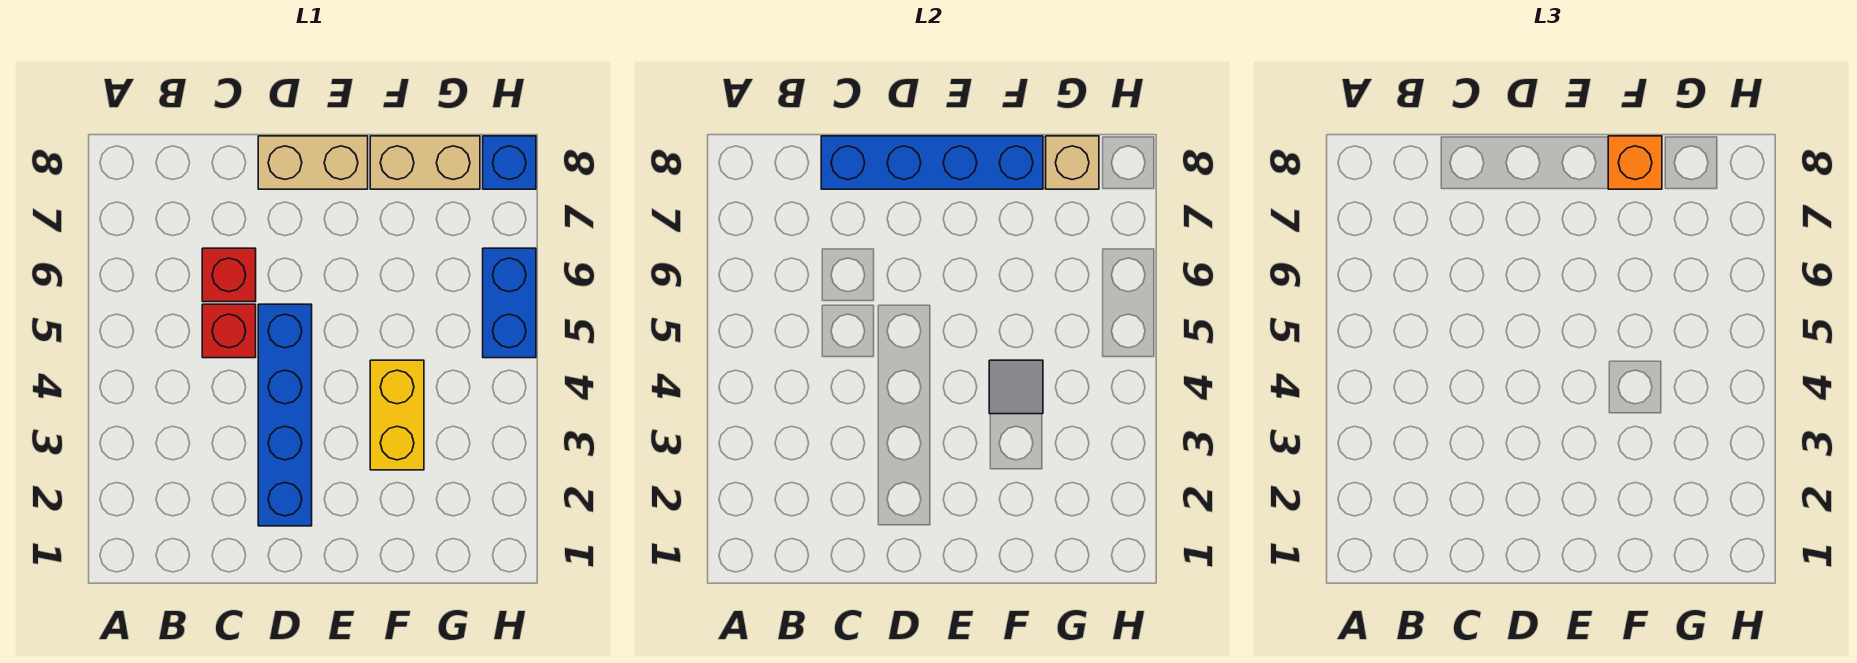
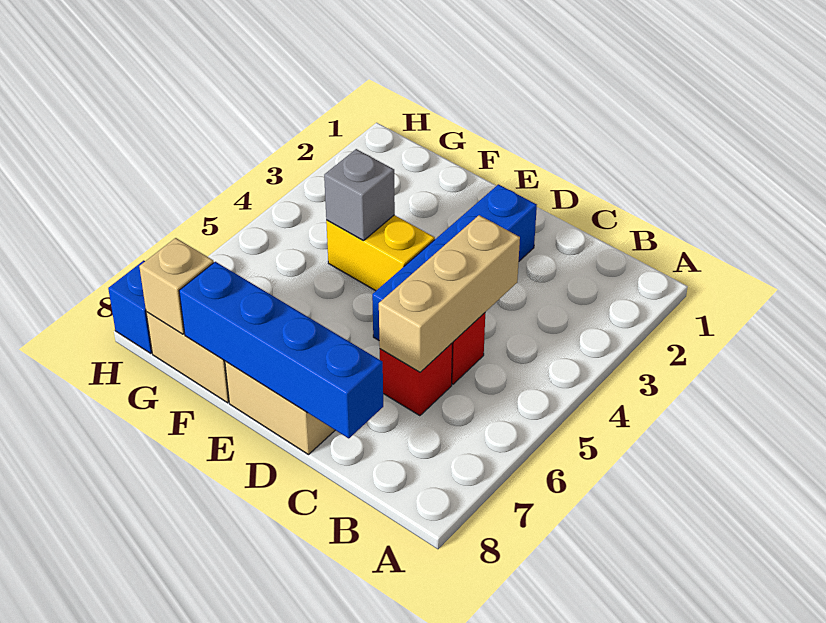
none -> tan brick C4:C6 level 2
yellow brick F3:F4 level 1 -> yellow brick E4:F4 level 1
grey tile F4 level 2 -> grey brick F4 level 2
orange brick F8 level 3 -> none
blue brick H5:H6 level 1 -> none

